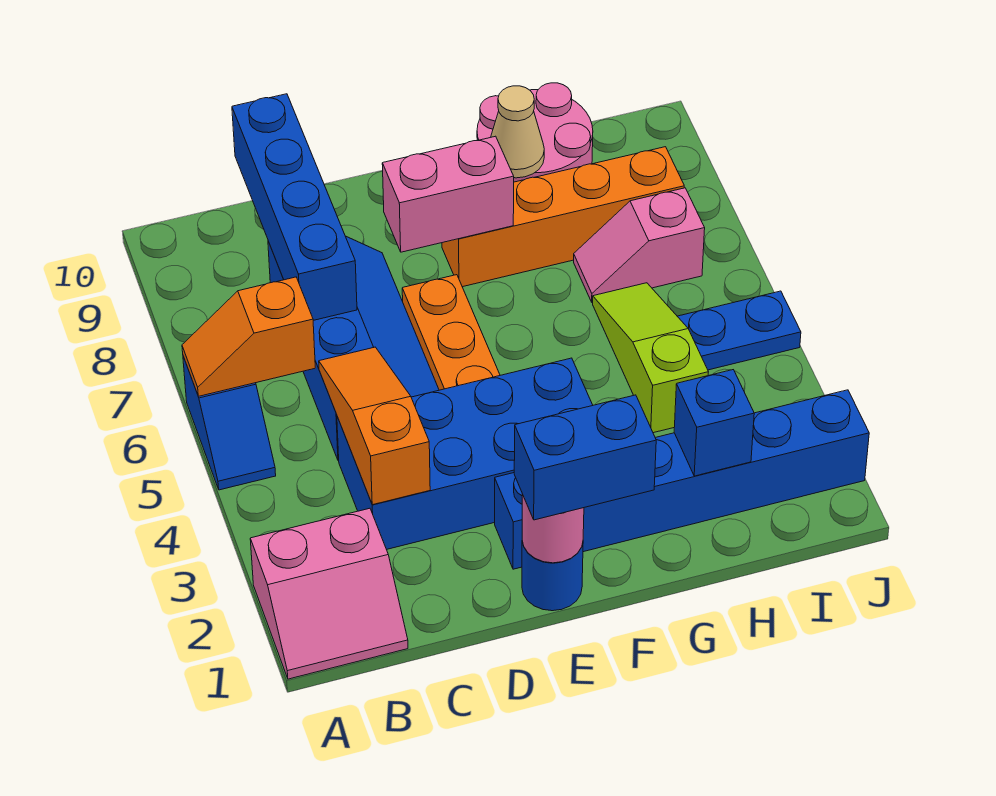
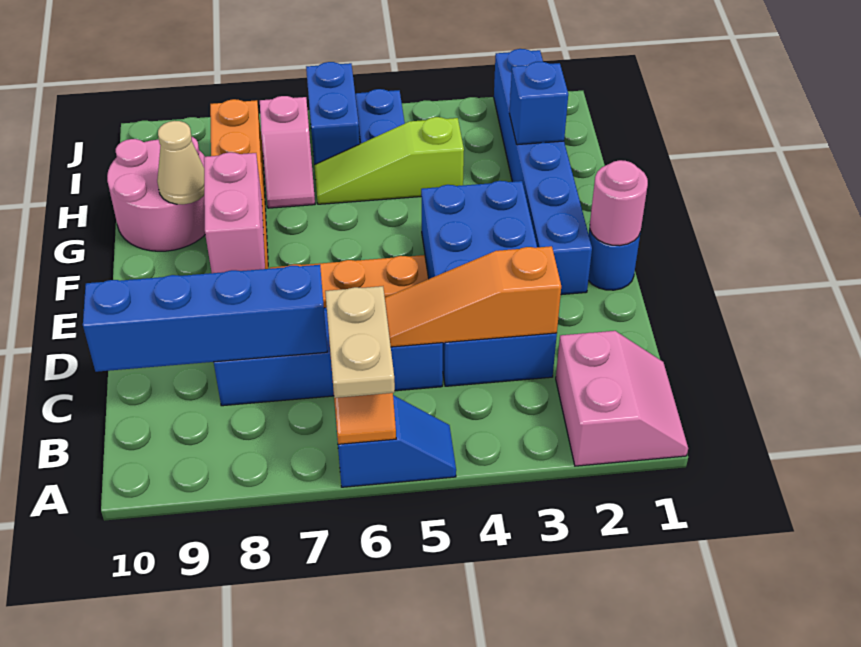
none -> tan plate A6:B6 level 3
blue brick E1:F1 level 3 -> blue brick I6:J6 level 1

